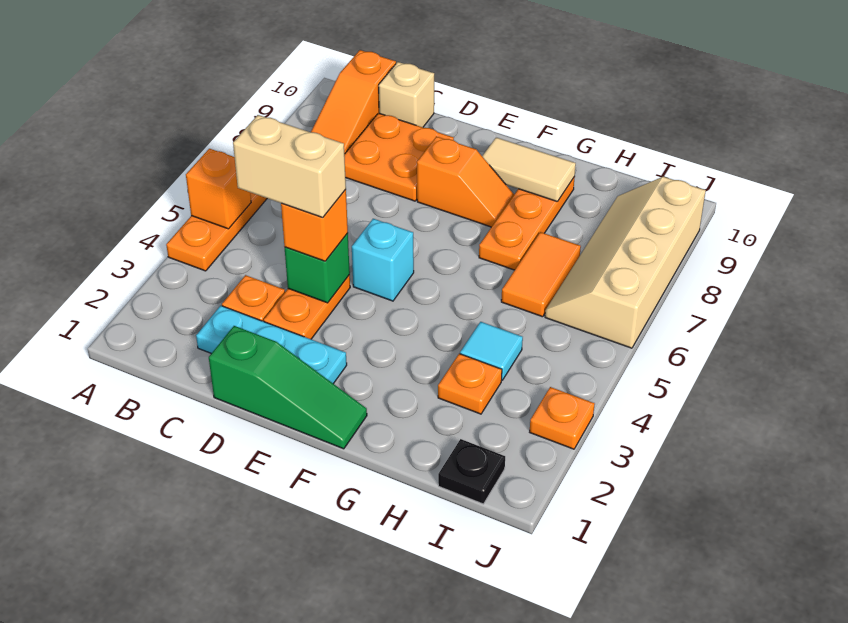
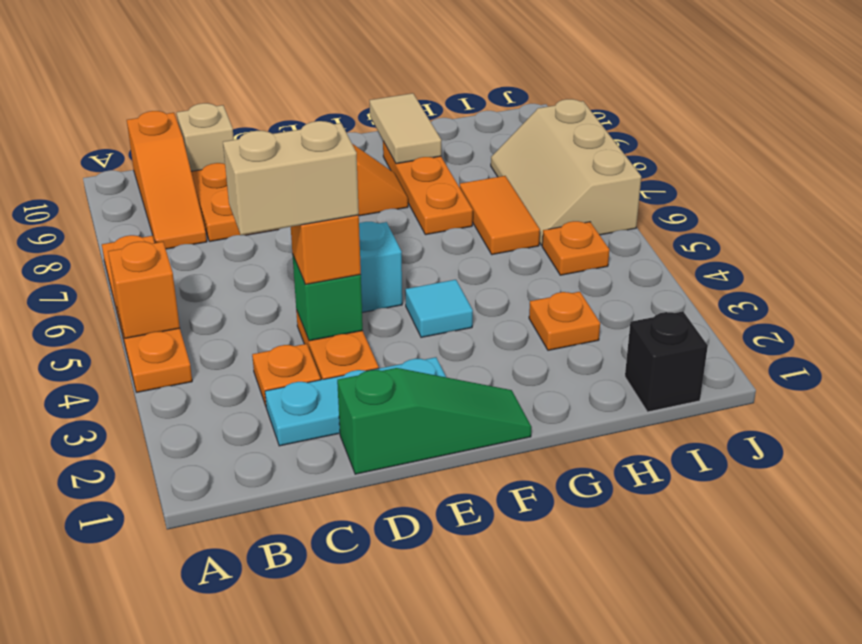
tan tile F9:G9 level 2 -> tan tile G9:G10 level 2
cyan tile H4 level 1 -> cyan tile F4 level 1
black plate I1 level 1 -> black brick I1 level 1
tan slope I6:J9 level 1 top J -> tan slope I6:J8 level 1 top J
orange plate J3 level 1 -> orange plate I5 level 1

